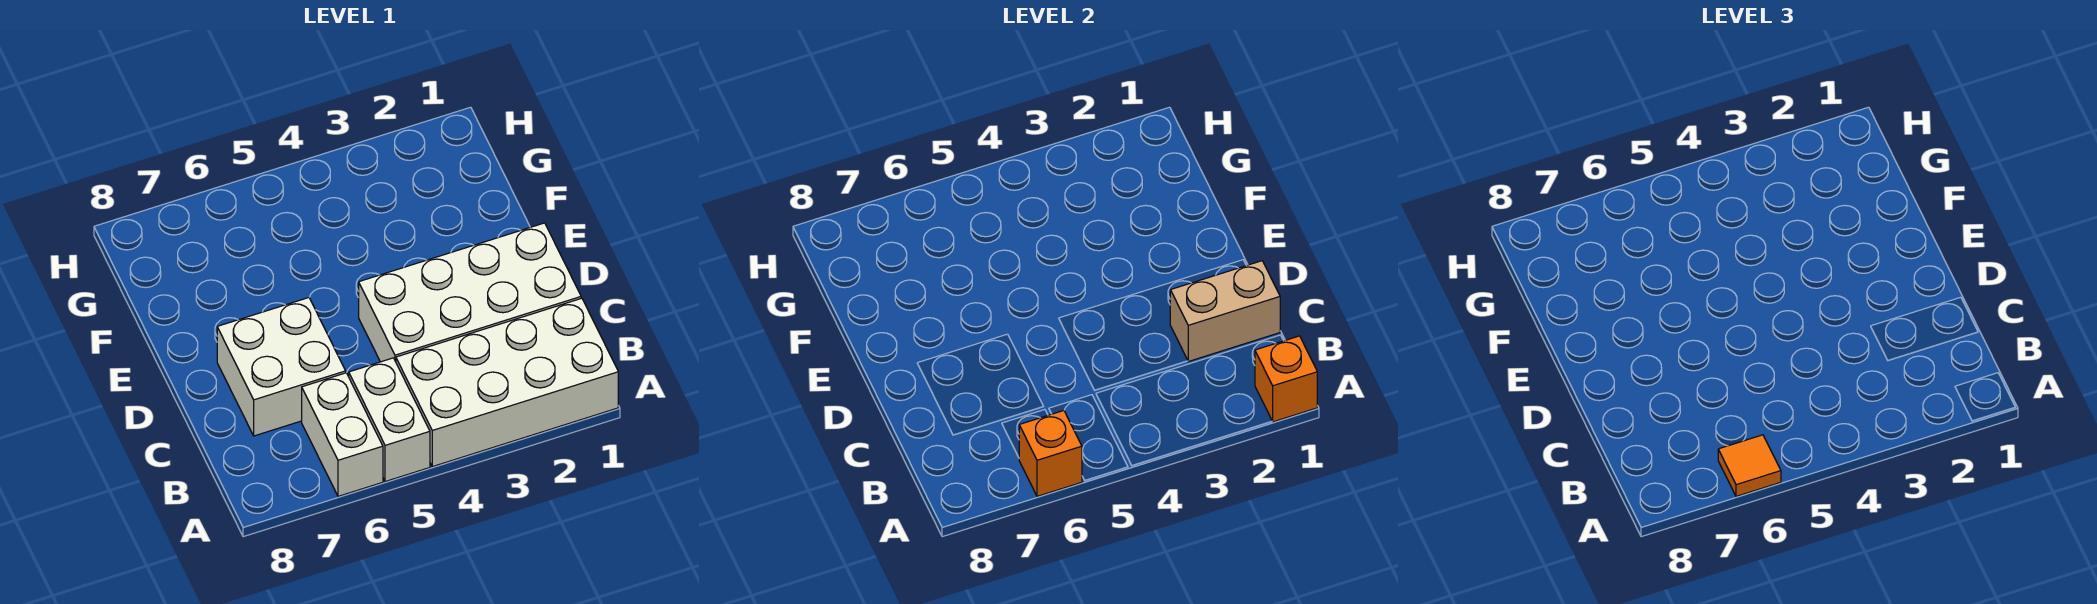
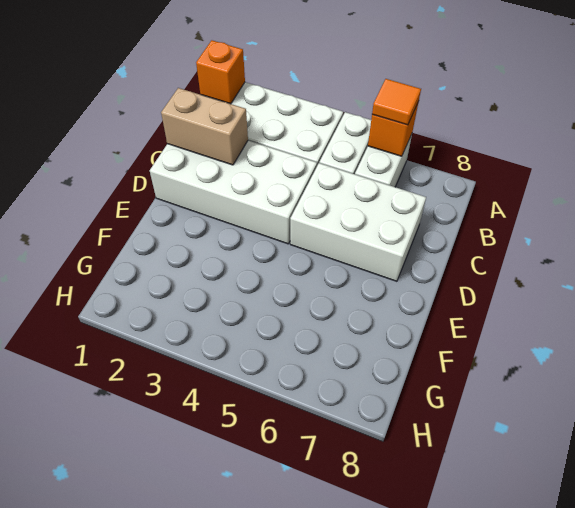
white brick C6:D7 level 1 -> white brick C5:D7 level 1

